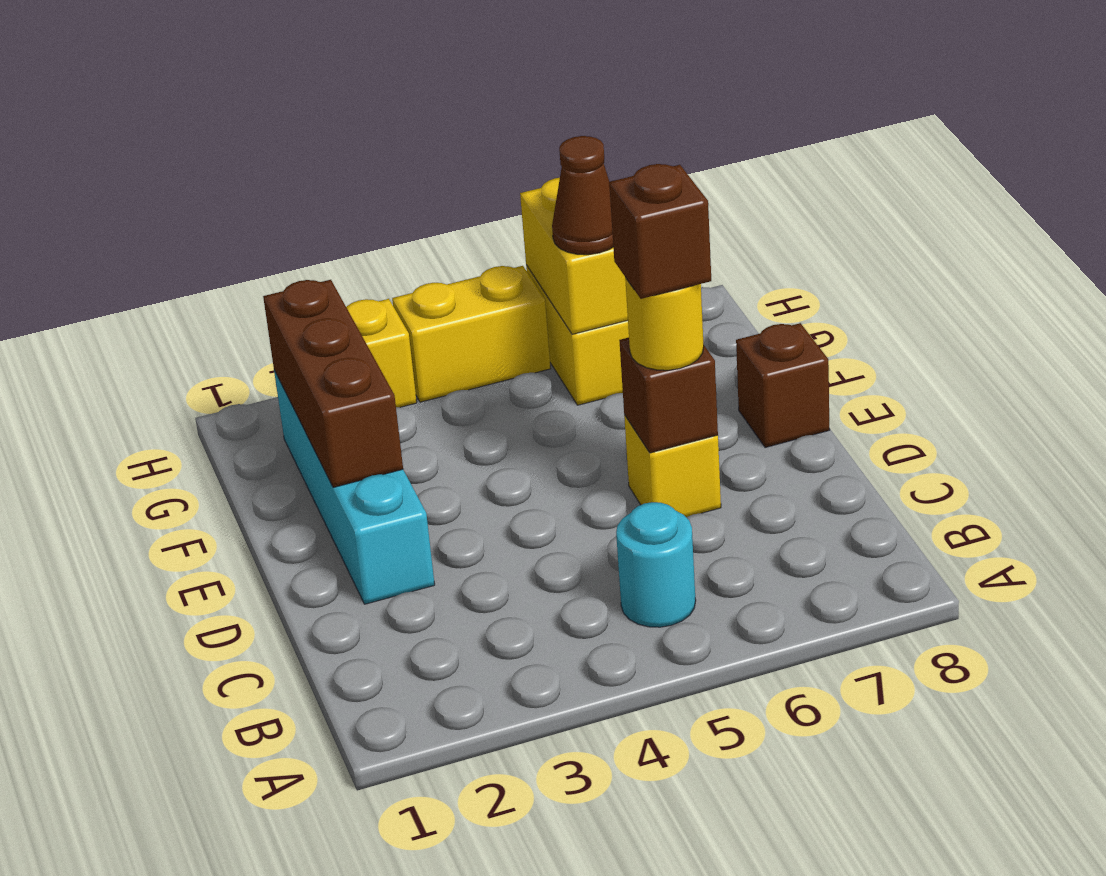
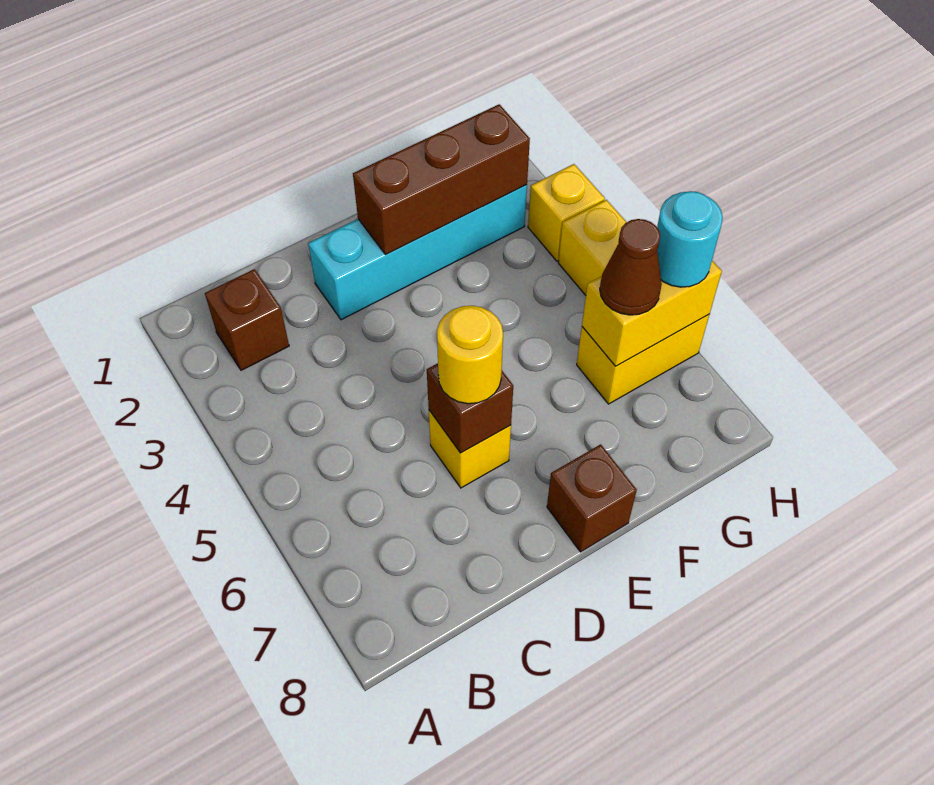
cyan round brick B5 level 1 -> cyan round brick H6 level 3
brown brick D6 level 4 -> brown brick B2 level 1

